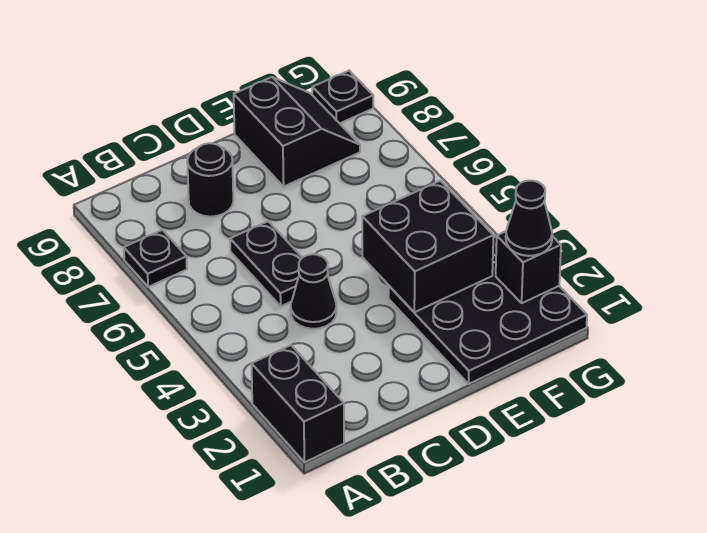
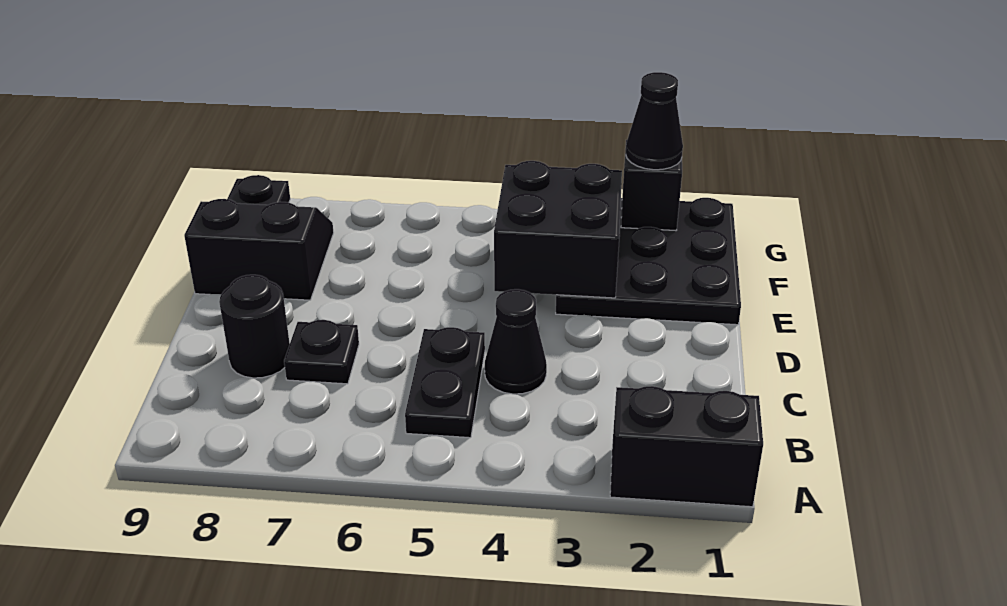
black plate A7 level 1 -> black plate C7 level 1
black plate C5:C6 level 1 -> black plate B5:C5 level 1

